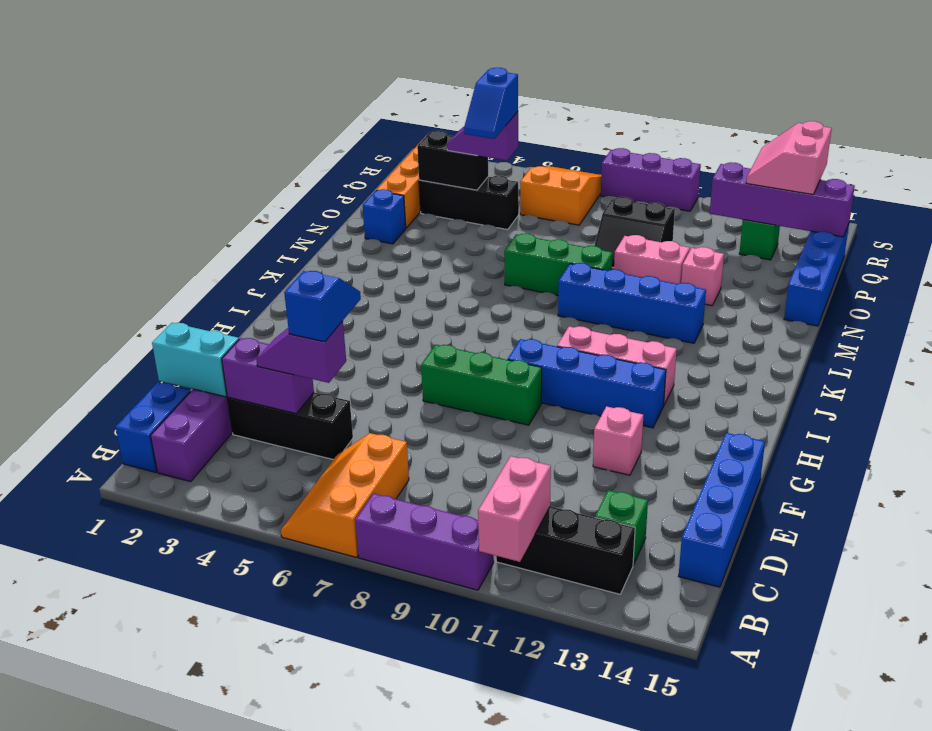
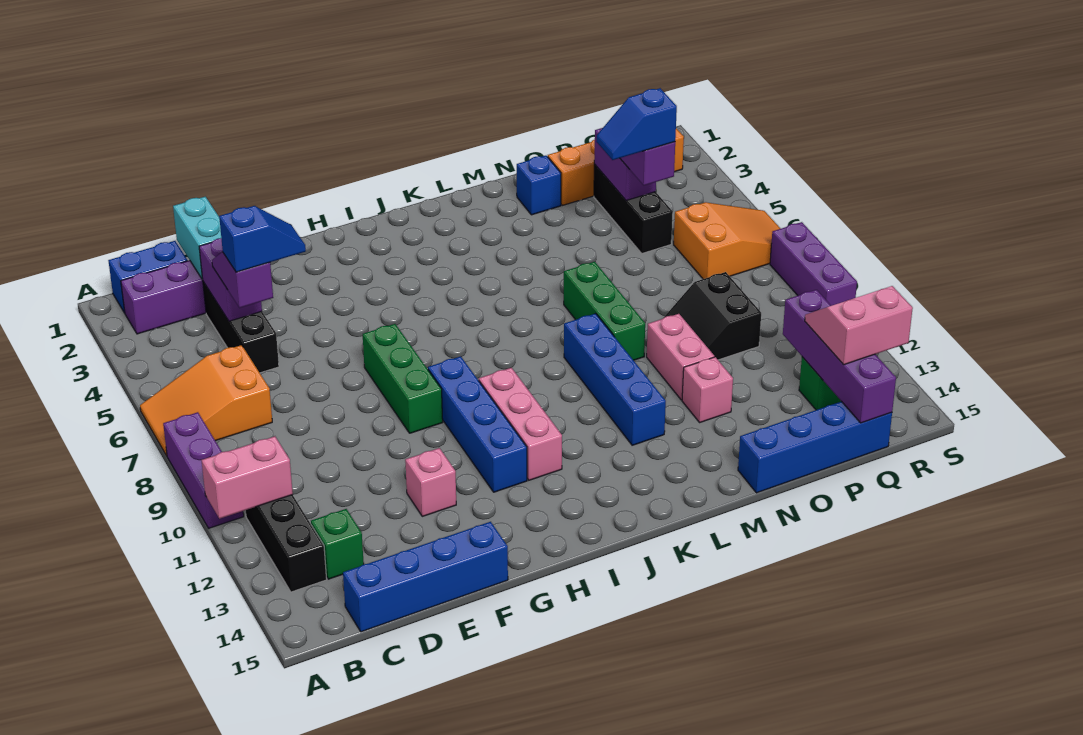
orange slope A6:C7 level 1 top 7 -> orange slope A6:C7 level 1 top C
black brick P3:P4 level 2 -> purple brick P3:P4 level 2

